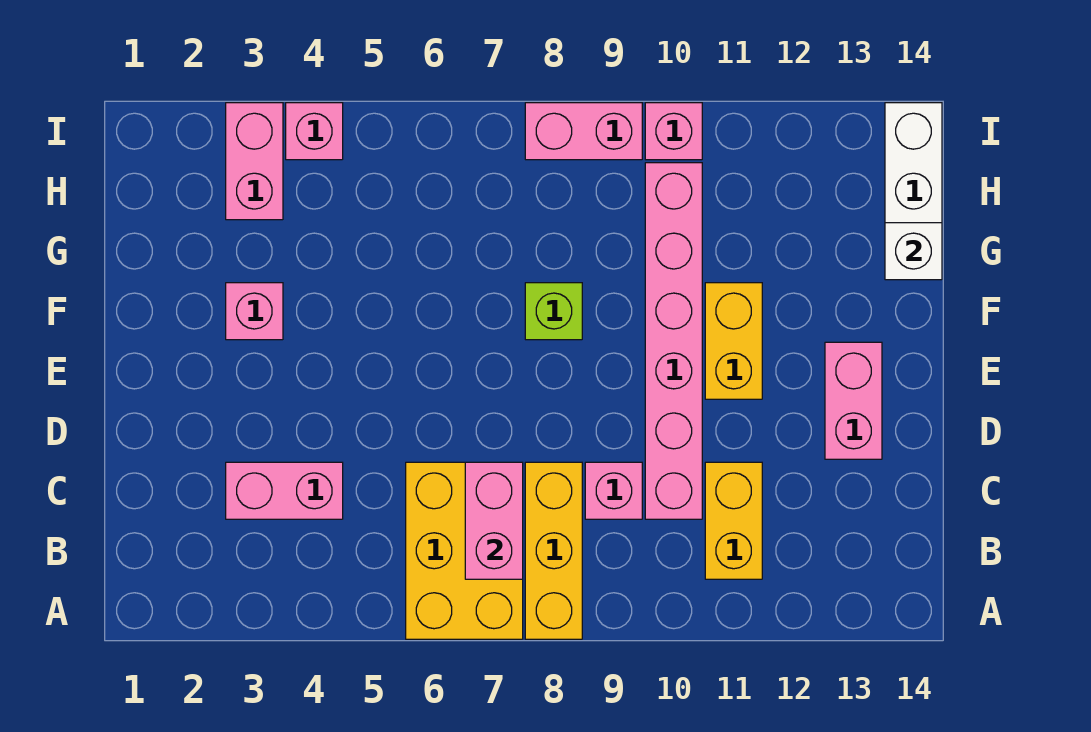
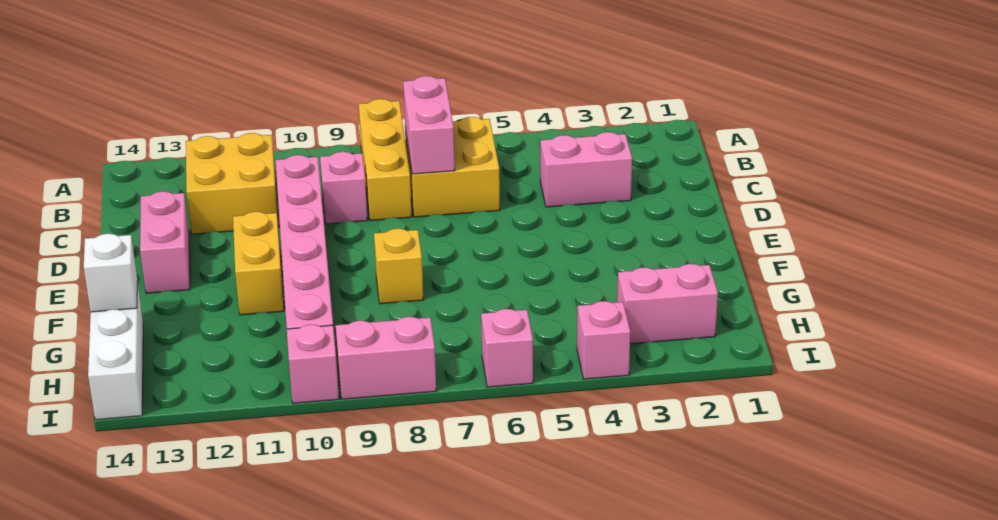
yellow brick A6:C7 level 1 -> yellow brick B6:C7 level 1
yellow brick B11:C11 level 1 -> yellow brick B11:C12 level 1
pink brick F3 level 1 -> pink brick I6 level 1
lime brick F8 level 1 -> yellow brick F8 level 1
pink brick H3:I3 level 1 -> pink brick H2:H3 level 1

